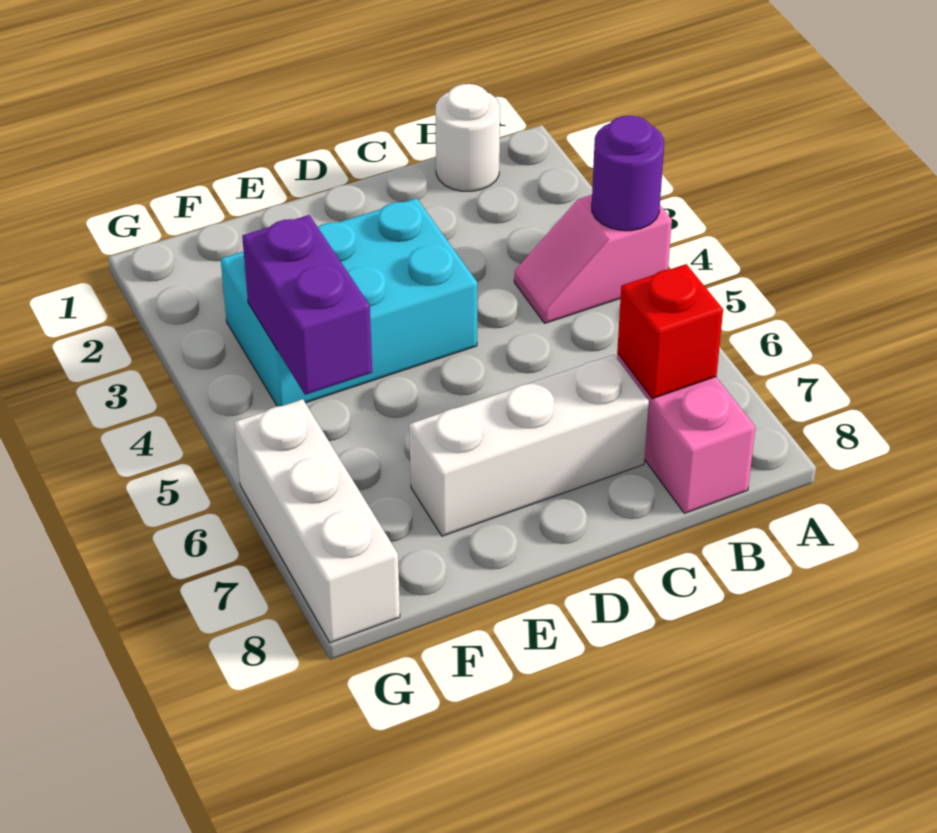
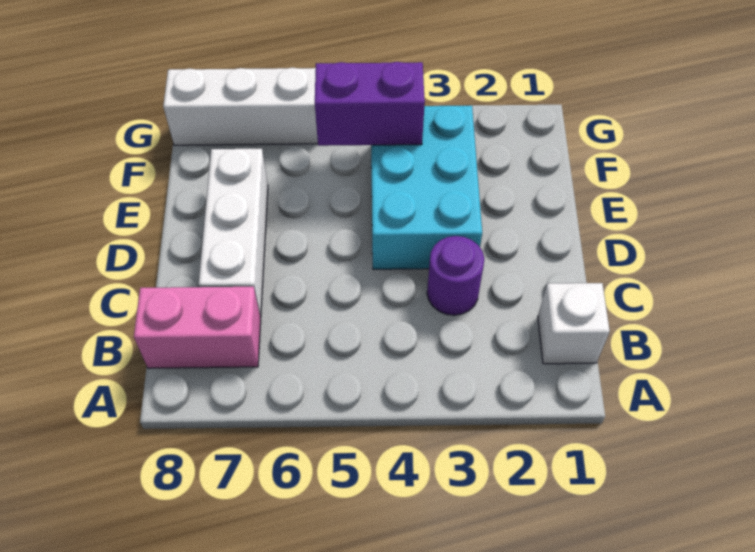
pink slope A4:B4 level 1 top A -> none
purple round brick A4 level 2 -> purple round brick C3 level 1
white round brick B1 level 1 -> white brick B1 level 1
red brick B7 level 2 -> none

